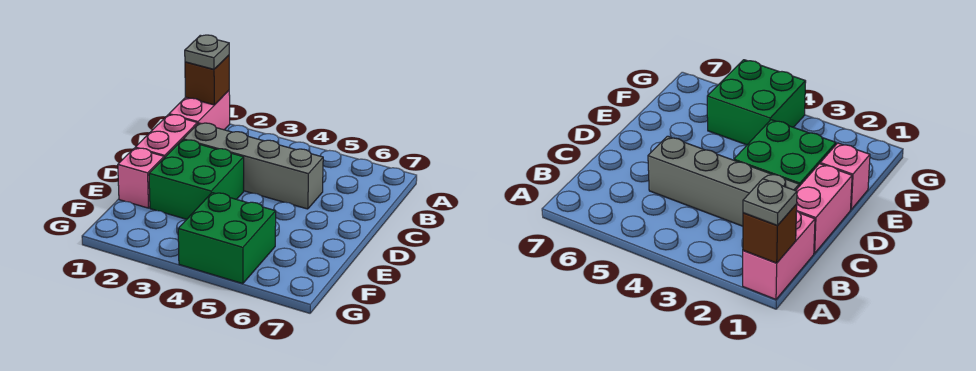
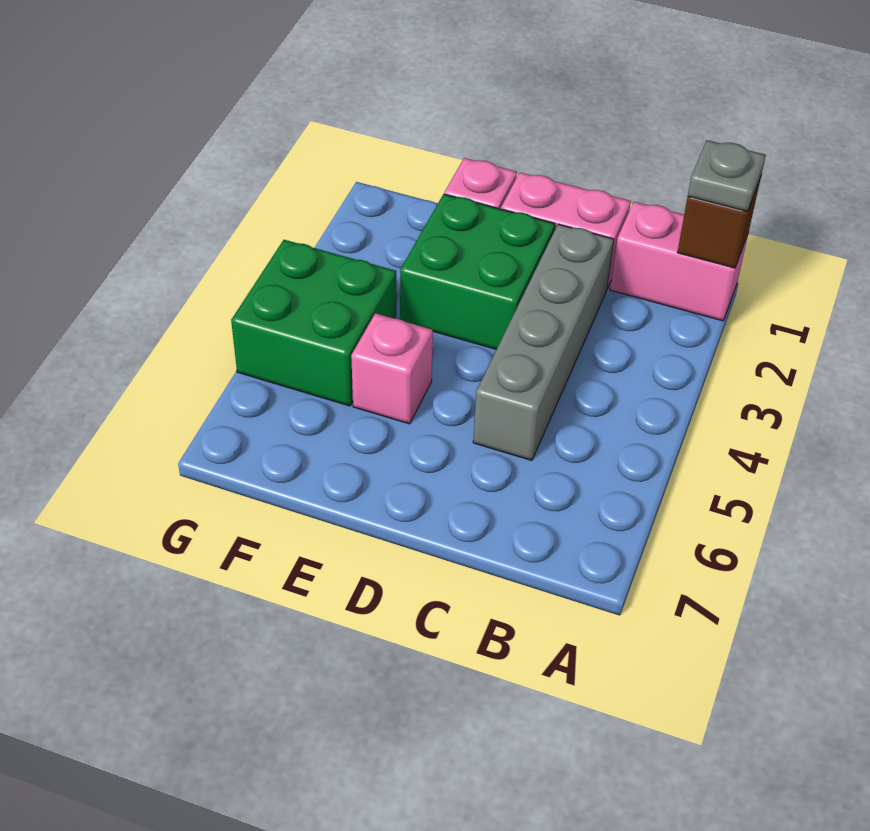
none -> pink brick E5 level 1

